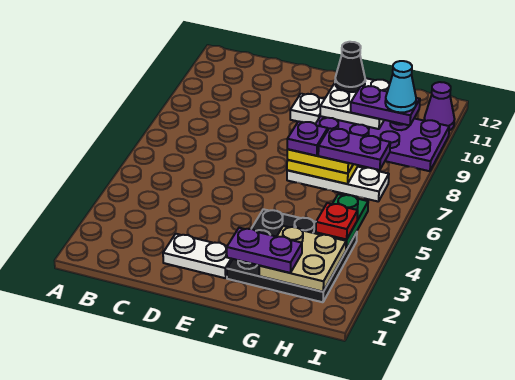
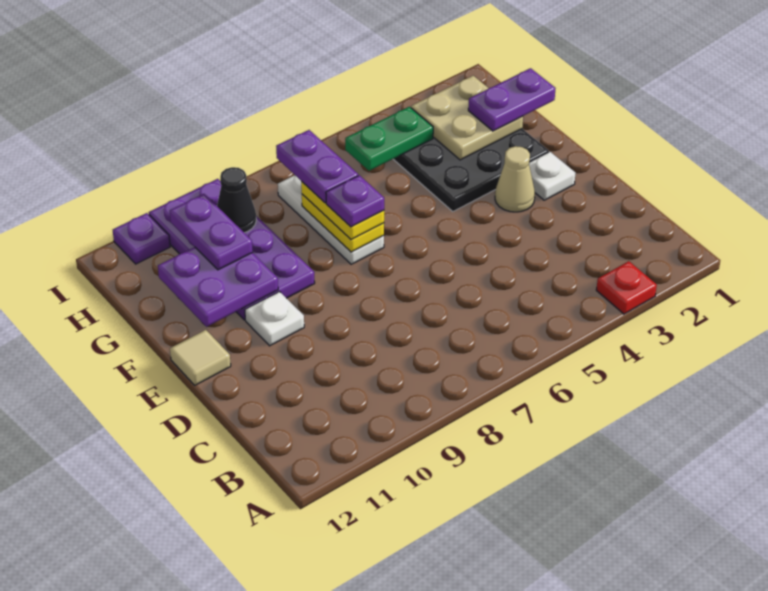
white plate D2:E2 level 1 -> white plate E2 level 1
none -> tan cone E3 level 1
none -> tan tile E12 level 1
purple plate F2:G2 level 3 -> purple plate G1:G2 level 3
white plate F10:G11 level 2 -> purple plate F10:G11 level 2
black cone F11 level 3 -> black cone H9 level 2
red plate H4 level 3 -> red plate A3 level 1
cyan cone H10 level 4 -> none
purple cone I11 level 1 -> purple plate I11 level 1

